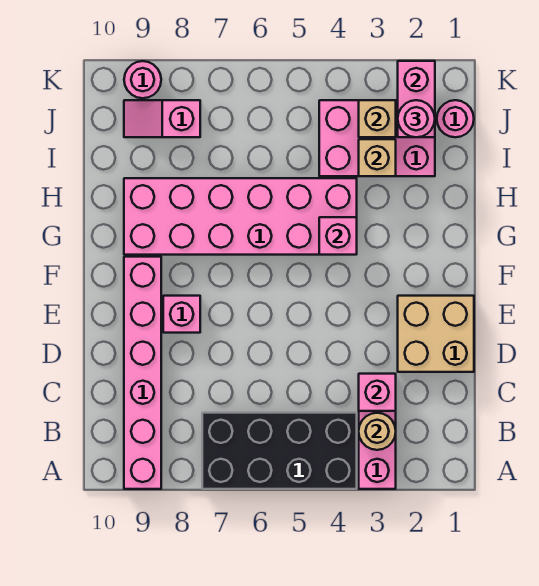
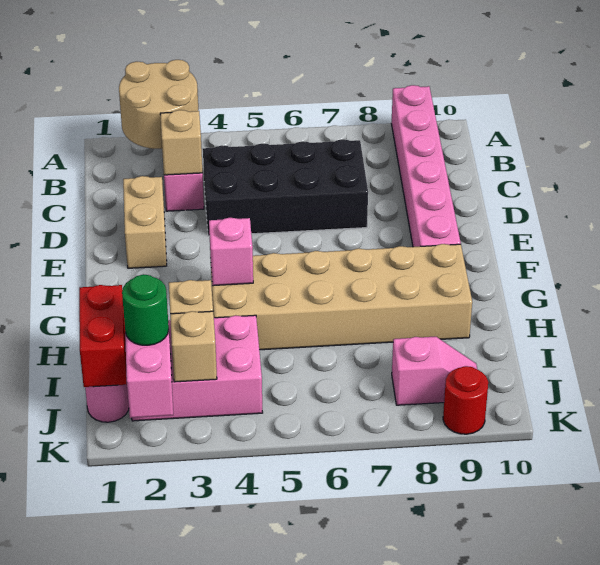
black brick A4:B7 level 1 -> black brick C4:D7 level 1
tan round brick B3 level 2 -> tan round brick A2:B3 level 2
pink brick C3 level 2 -> tan brick C3 level 2
tan brick D1:E2 level 1 -> tan brick D2:E2 level 1
pink brick E8 level 1 -> none
pink brick G4:H9 level 1 -> tan brick G4:H9 level 1
none -> red brick I1:J1 level 2
pink round brick J2 level 3 -> green round brick J2 level 3
pink round brick K9 level 1 -> red round brick K9 level 1

